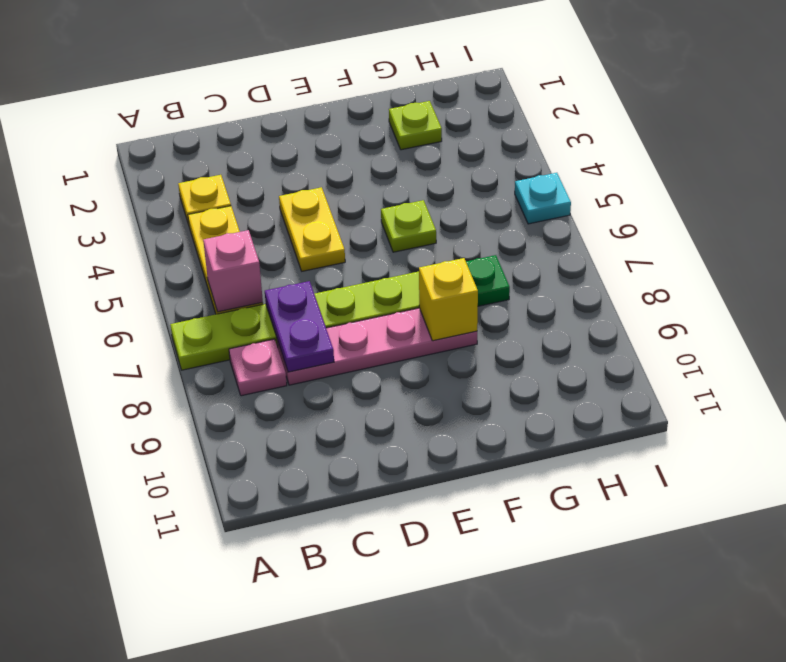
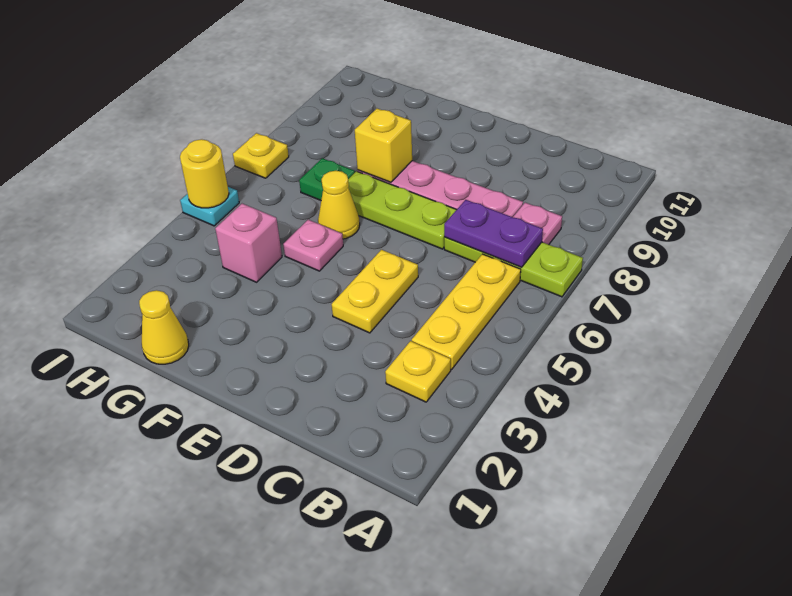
pink brick B6 level 2 -> pink brick G4 level 1
purple plate C7:C8 level 2 -> purple plate B7:C7 level 2
lime plate F5 level 1 -> pink plate F5 level 1
none -> yellow cone F6 level 1
none -> yellow cone G1 level 1
lime plate G2 level 1 -> none
none -> yellow round brick I5 level 2
none -> yellow plate I7 level 1

